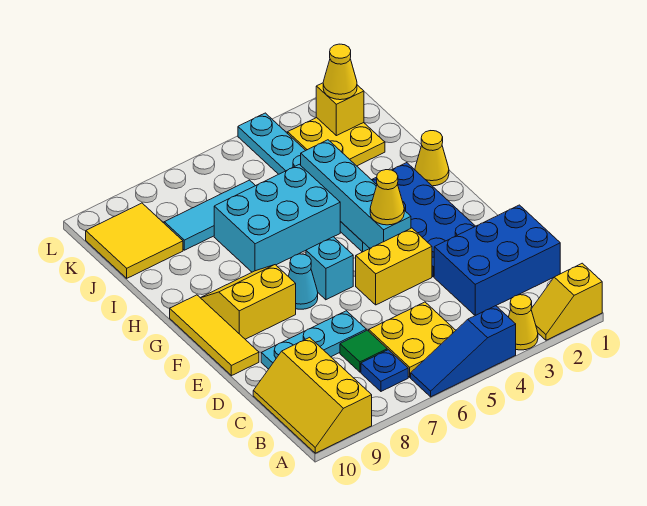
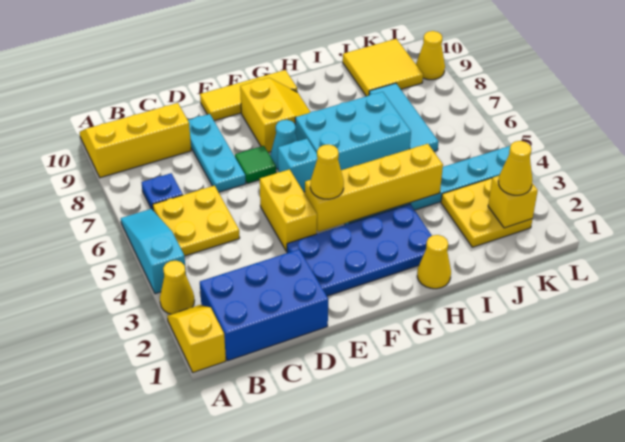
blue slope A4:A6 level 1 top 4 -> cyan slope A4:A6 level 1 top 4
blue brick C1:D3 level 1 -> blue brick B1:D2 level 1
green tile C7 level 1 -> green tile E7 level 1
cyan brick F4:I4 level 2 -> yellow brick F4:I4 level 2
cyan brick H5:I7 level 1 -> cyan brick G6:I7 level 1
none -> yellow cone L9 level 1

